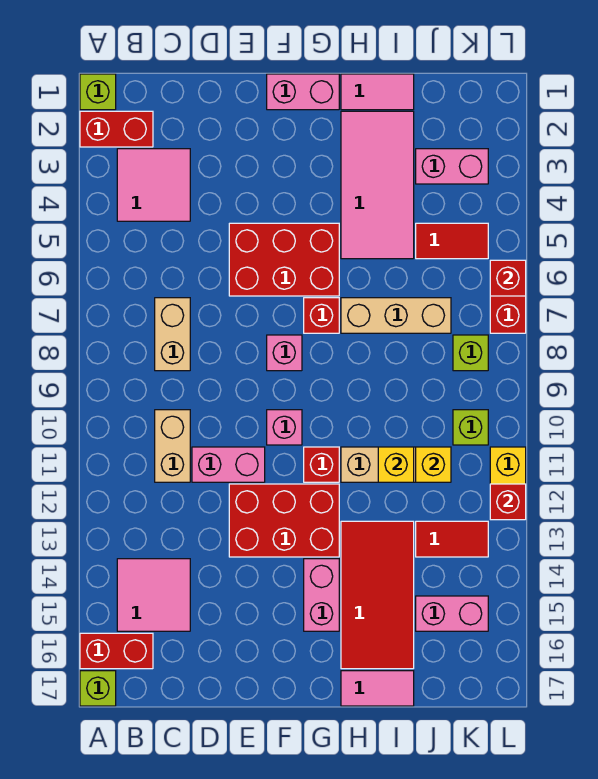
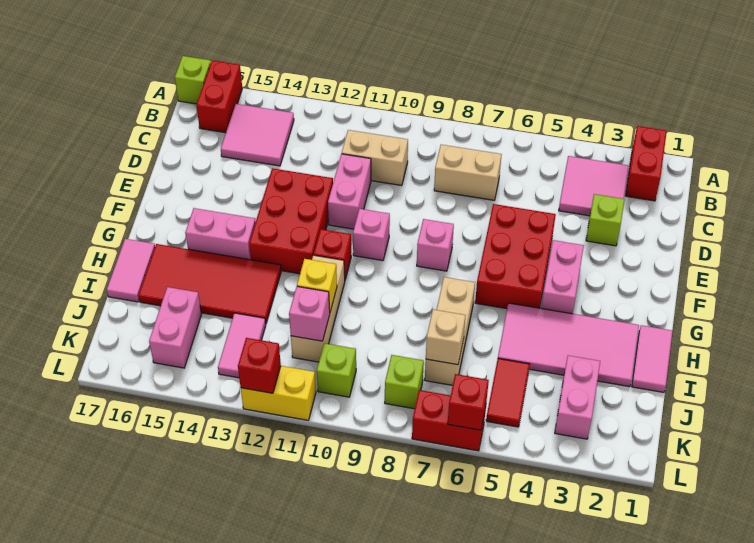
lime brick A1 level 1 -> lime brick D3 level 1
pink brick F1:G1 level 1 -> pink brick F4:G4 level 1
red brick G7 level 1 -> none
none -> tan brick J7 level 2
yellow brick J11 level 2 -> pink brick J11 level 2
red tile J13:K13 level 1 -> pink tile J13:K13 level 1

